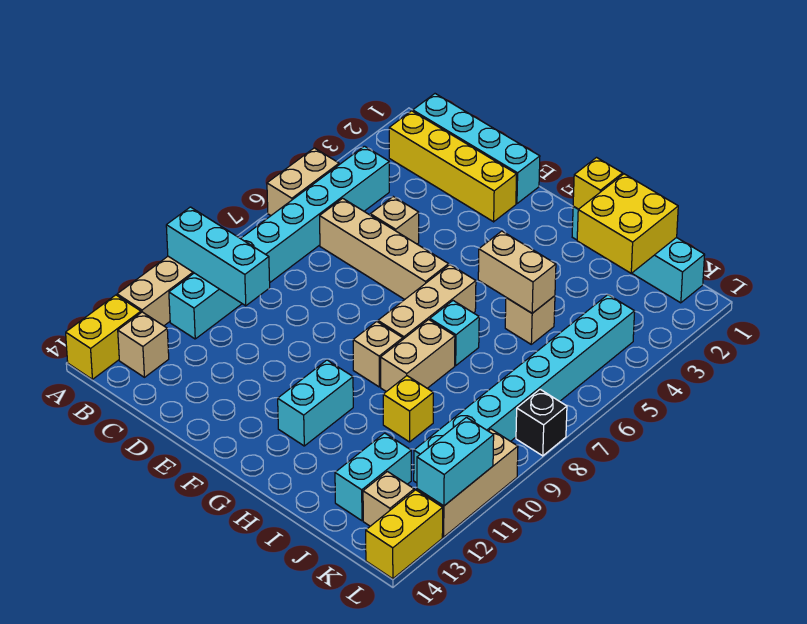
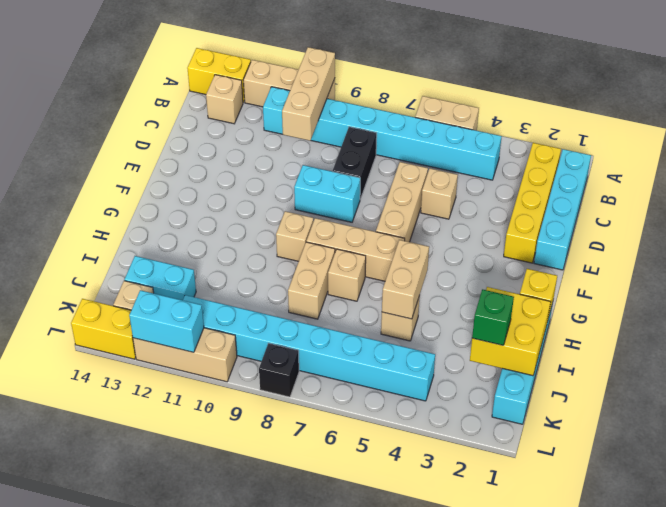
cyan brick A10:C10 level 2 -> tan brick A10:C10 level 2
tan brick C6:F6 level 1 -> tan brick D6:F6 level 1
none -> black brick C8:D8 level 1
cyan brick G11:G12 level 1 -> cyan brick E8:E9 level 1
cyan brick H7 level 1 -> tan brick H7 level 1
tan brick H8:H9 level 1 -> tan brick H8:I8 level 1
yellow brick I10 level 1 -> none
none -> green brick J2 level 3

